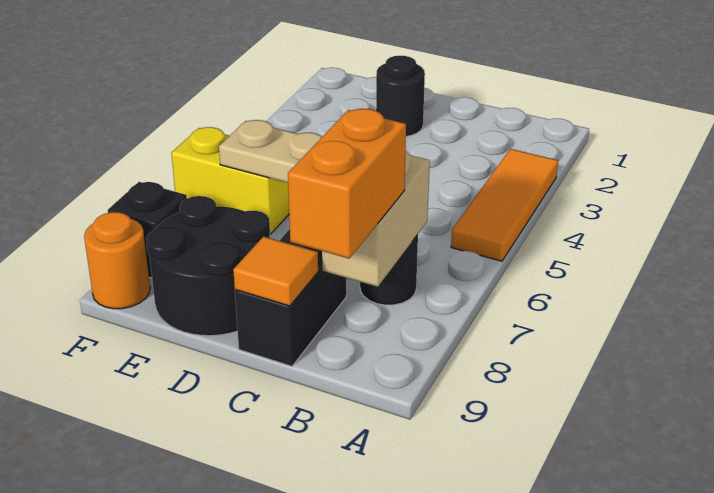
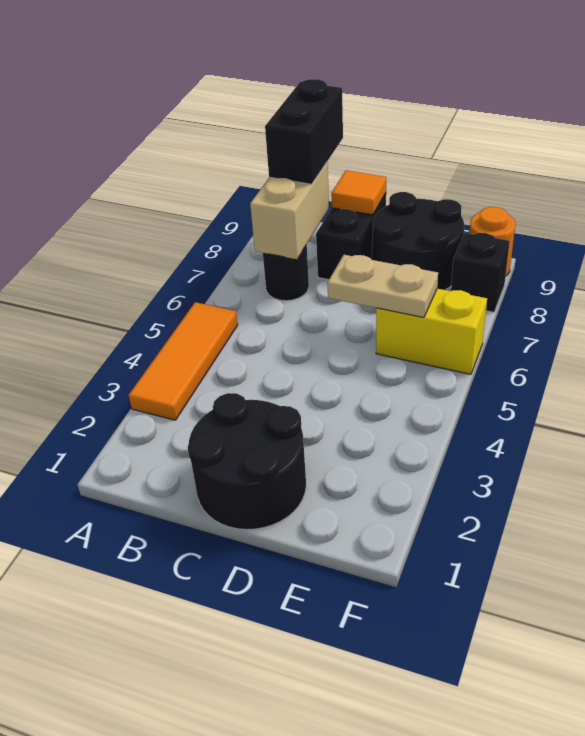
orange brick B8:B9 level 3 -> black brick B8:B9 level 3
black round brick D2 level 1 -> black round brick C1:D2 level 1

